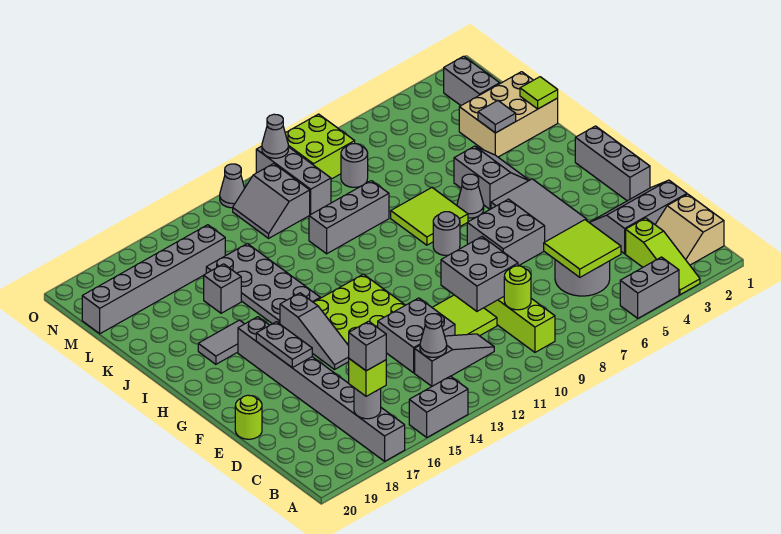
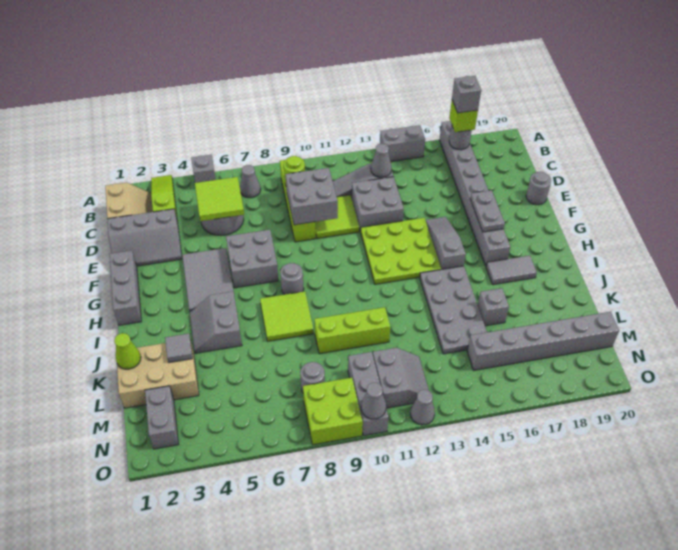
grey brick A4:A5 level 1 -> grey brick A5 level 1
lime round brick E20 level 1 -> grey round brick E20 level 1
grey cone I6 level 1 -> grey cone B7 level 1
lime tile K1 level 2 -> lime cone K1 level 2
grey brick K9:K11 level 1 -> lime brick K9:K11 level 1

